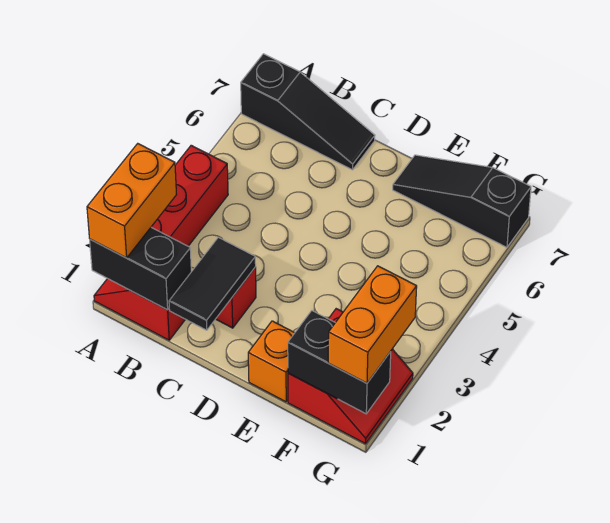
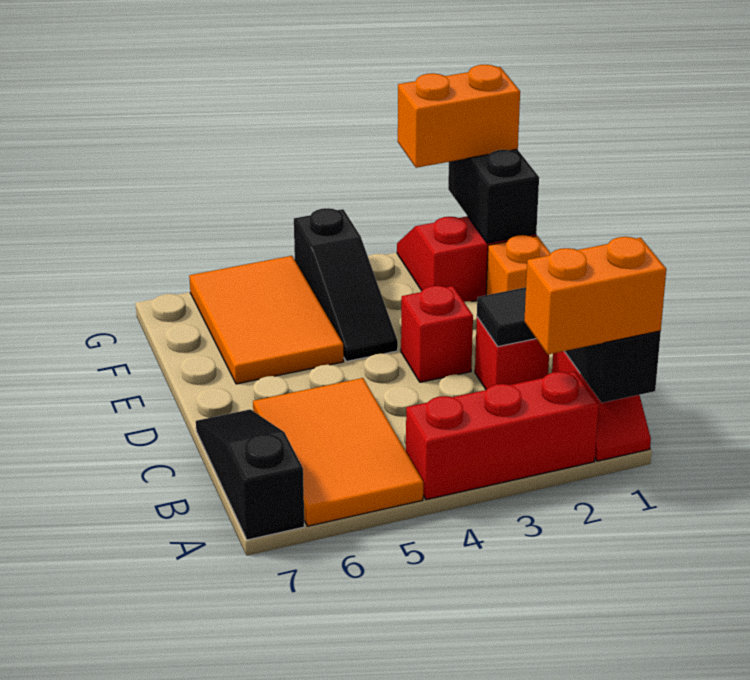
none -> orange tile A5:C6 level 1
none -> red brick D3 level 1
none -> orange tile E5:G6 level 1
black slope E7:G7 level 1 top G -> black slope E4:G4 level 1 top G

